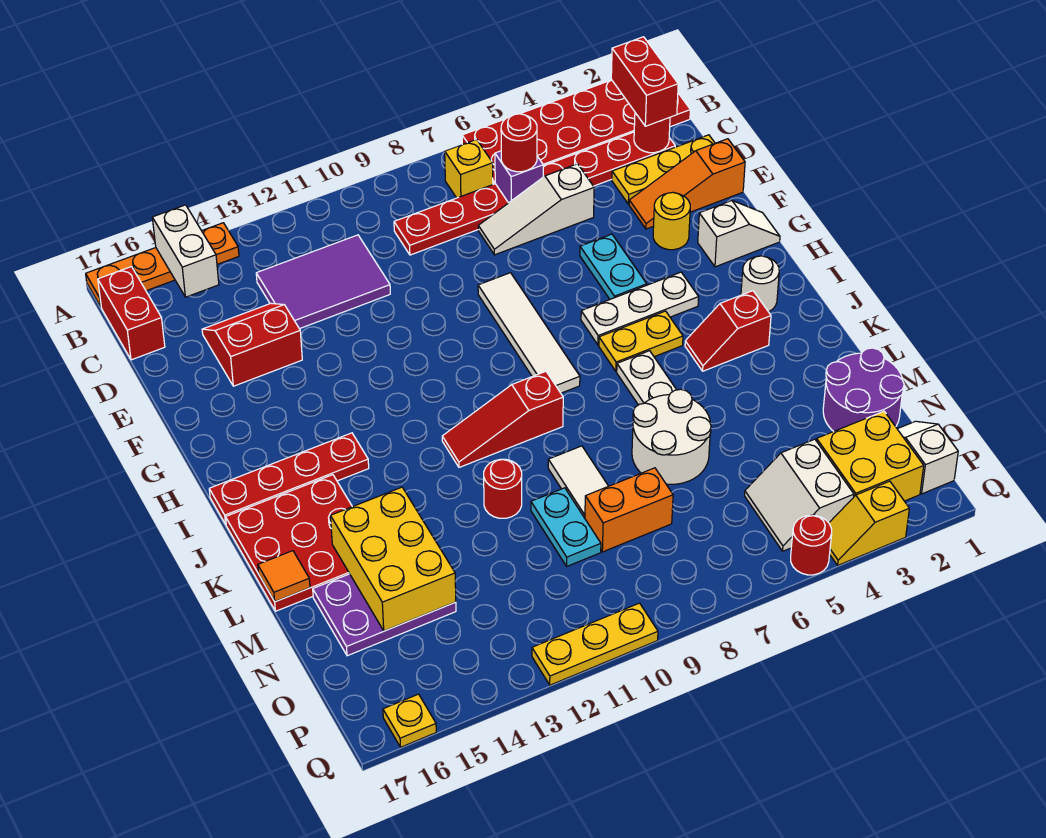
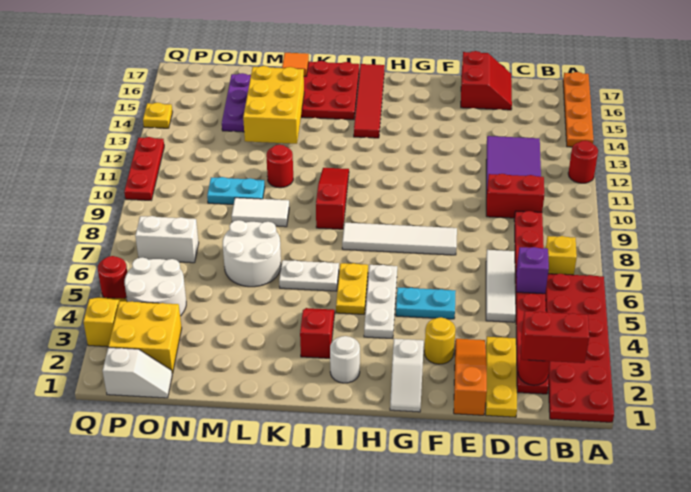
white brick A15:B15 level 2 -> white brick O7:P7 level 1
red brick B17:C17 level 1 -> red brick C10:D10 level 1
red round brick C6 level 3 -> red round brick A12 level 1
white slope D5:D7 level 1 top 5 -> white tile D5:D7 level 1
red slope D14:E15 level 1 top E -> red slope D16:E17 level 1 top E
red plate I14:I17 level 1 -> red tile I14:I17 level 1
yellow brick L14:N15 level 2 -> yellow brick L13:M15 level 2
purple round brick M1:N2 level 1 -> none
orange brick N8:N9 level 1 -> none
white slope O4:P5 level 1 top 4 -> white round brick O4:P5 level 1
yellow plate Q10:Q12 level 1 -> red plate Q10:Q12 level 1
yellow plate Q16 level 1 -> yellow plate Q14 level 1

